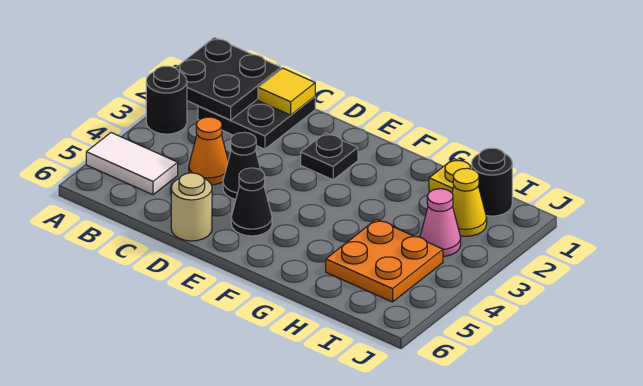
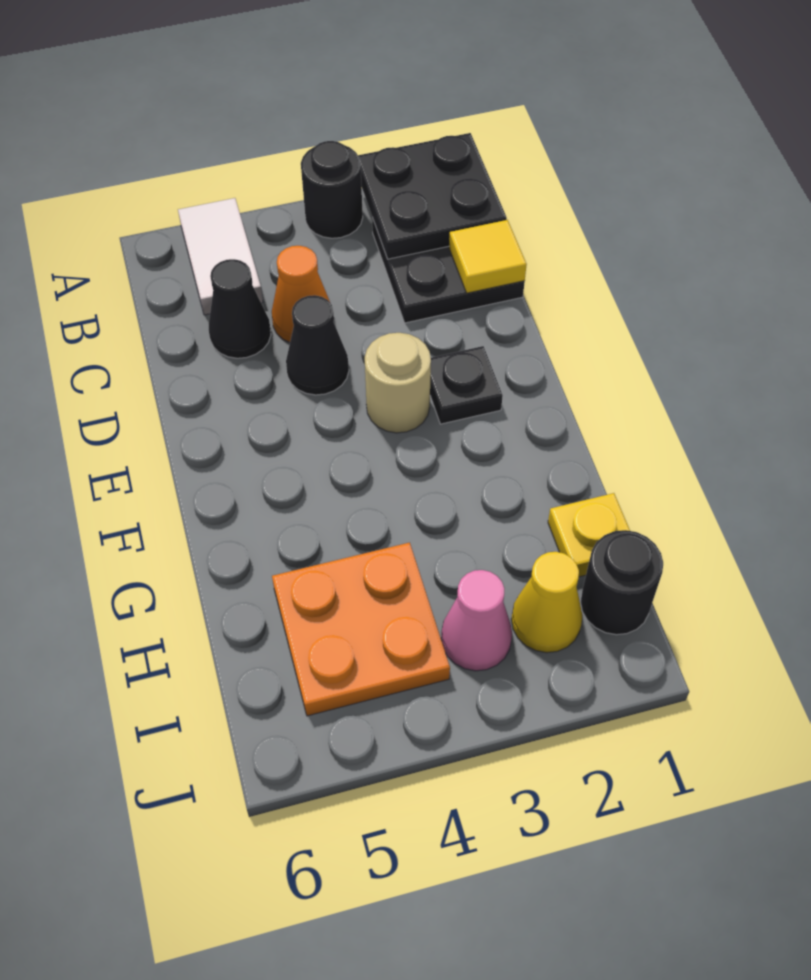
tan round brick D6 level 1 -> tan round brick E3 level 1
black cone E5 level 1 -> black cone C5 level 1

